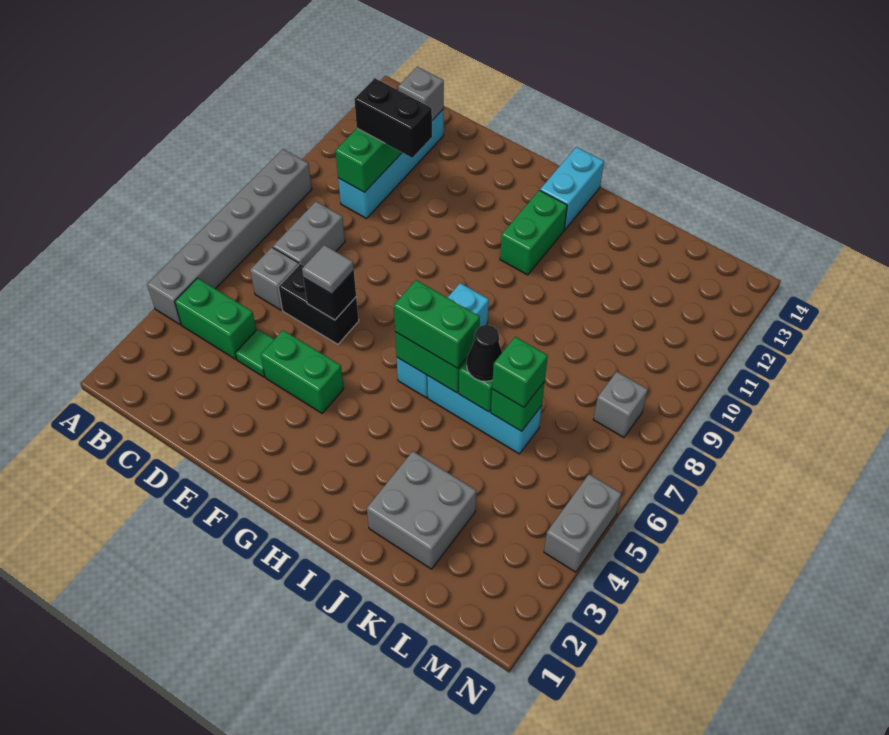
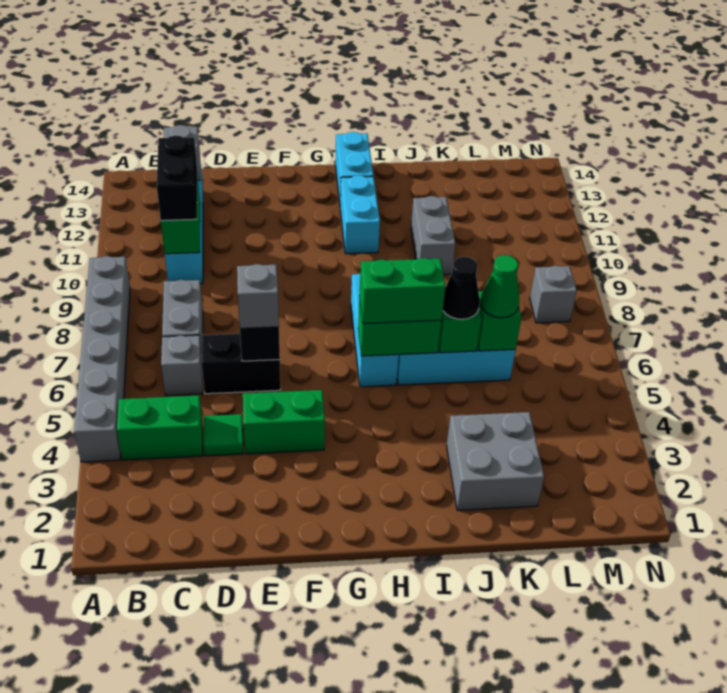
black brick C11:D11 level 3 -> black brick C10:C11 level 3
grey tile E6 level 3 -> grey brick E6 level 3
green brick H11:H12 level 1 -> cyan brick H11:H12 level 1
green brick K6 level 3 -> green cone K6 level 3
grey brick N4:N5 level 1 -> grey brick J10:J11 level 1

